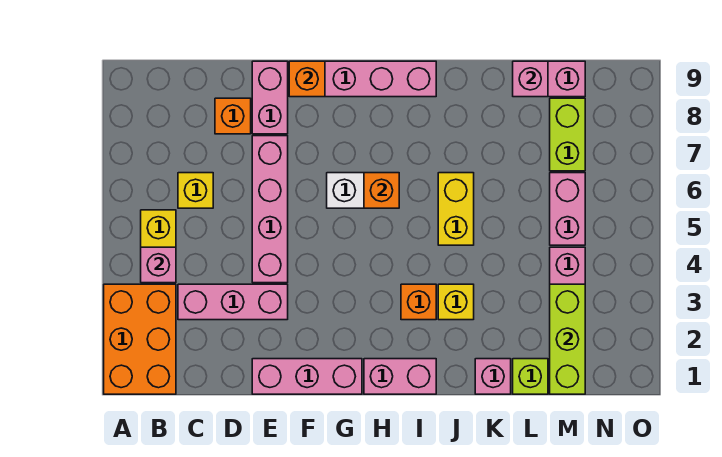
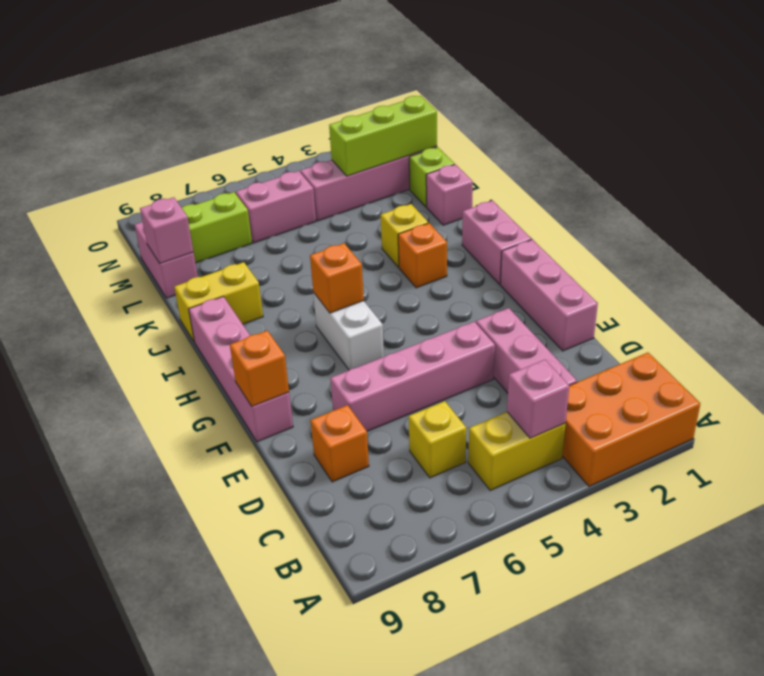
pink brick E8:E9 level 1 -> none
yellow brick J5:J6 level 1 -> yellow brick J8:J9 level 1

